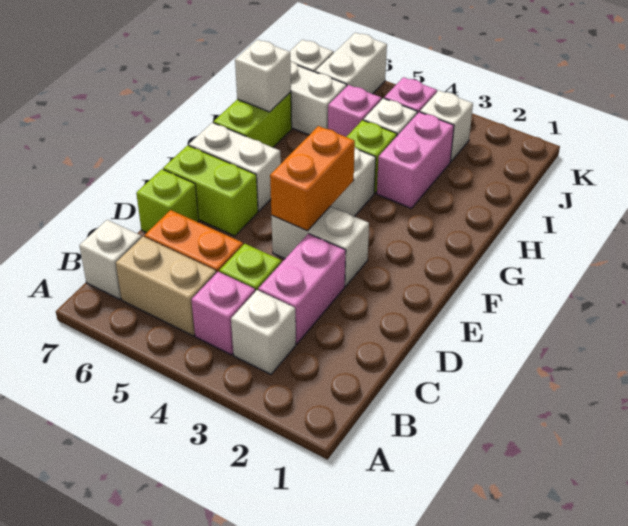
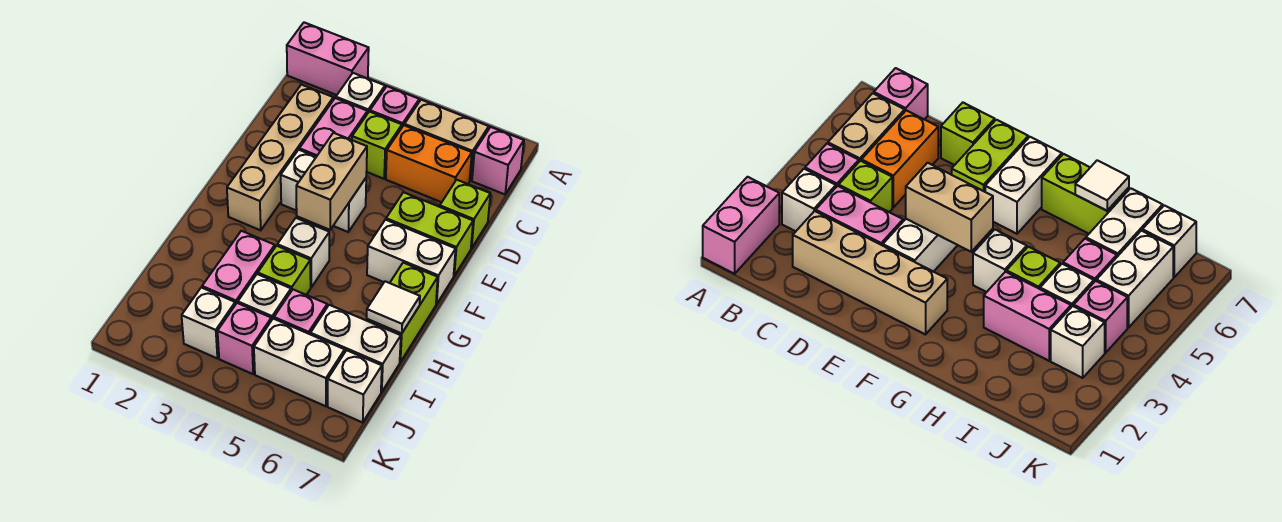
none -> pink brick A1:A2 level 1
white brick B7 level 1 -> pink brick B7 level 1
none -> tan brick C2:F2 level 1
orange brick E4:F4 level 2 -> tan brick E4:F4 level 2
white brick H7 level 2 -> white tile H7 level 2
white brick J6:K6 level 1 -> white brick J5:J6 level 1

